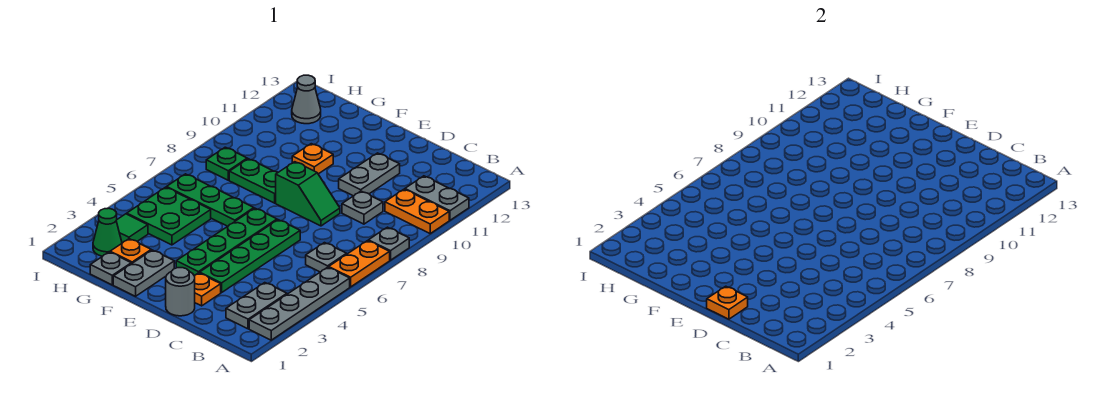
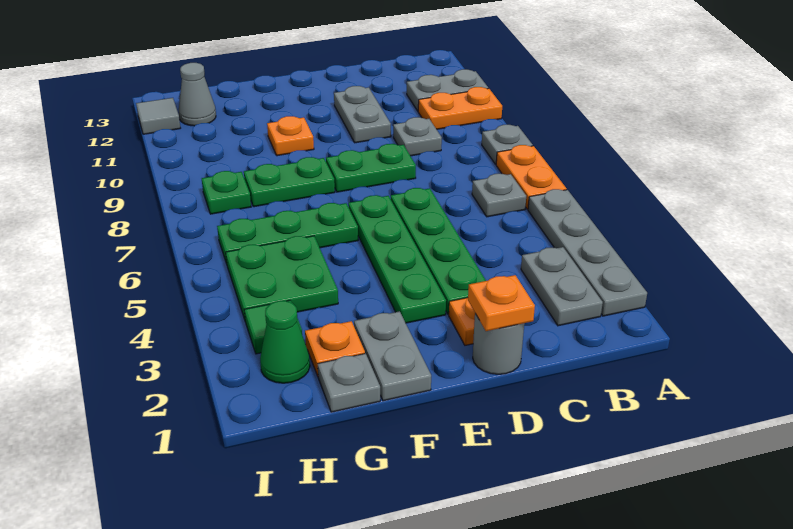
green slope D8:E8 level 1 top E -> green plate D8:E8 level 1
none -> grey tile I12 level 1

